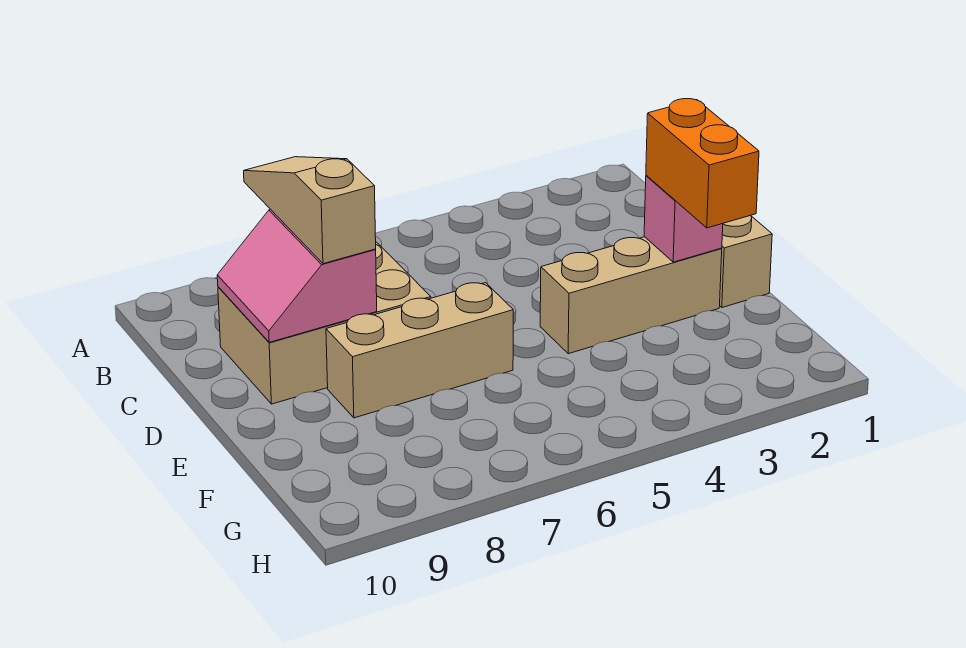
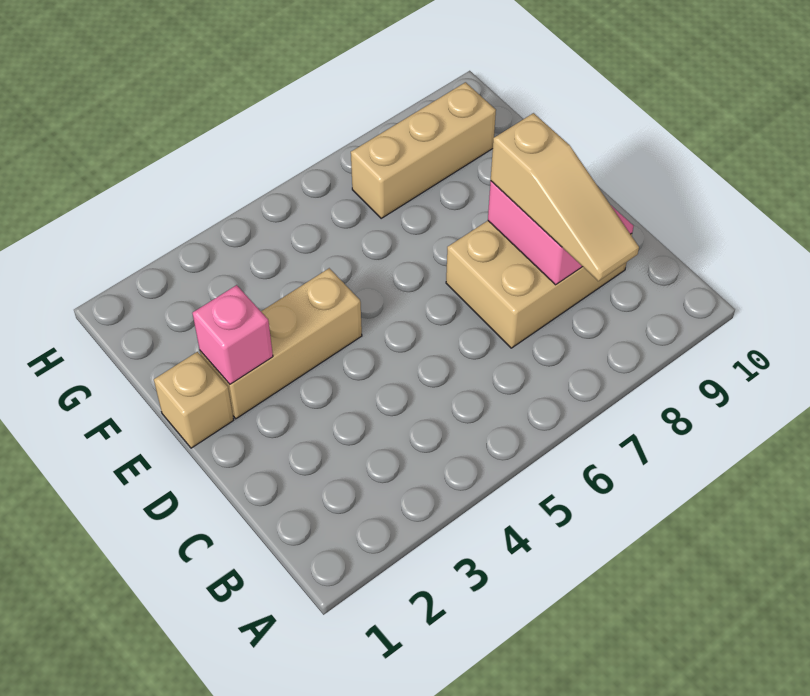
orange brick E2:F2 level 3 -> none
tan brick E6:E8 level 1 -> tan brick G7:G9 level 1

